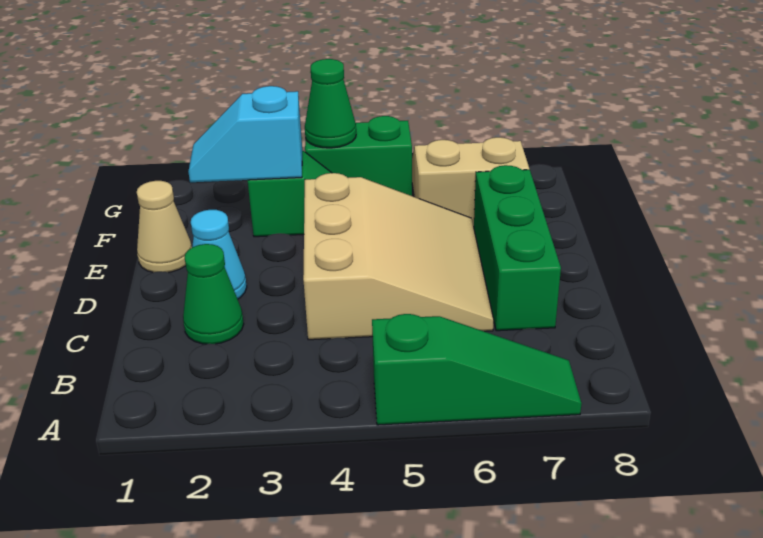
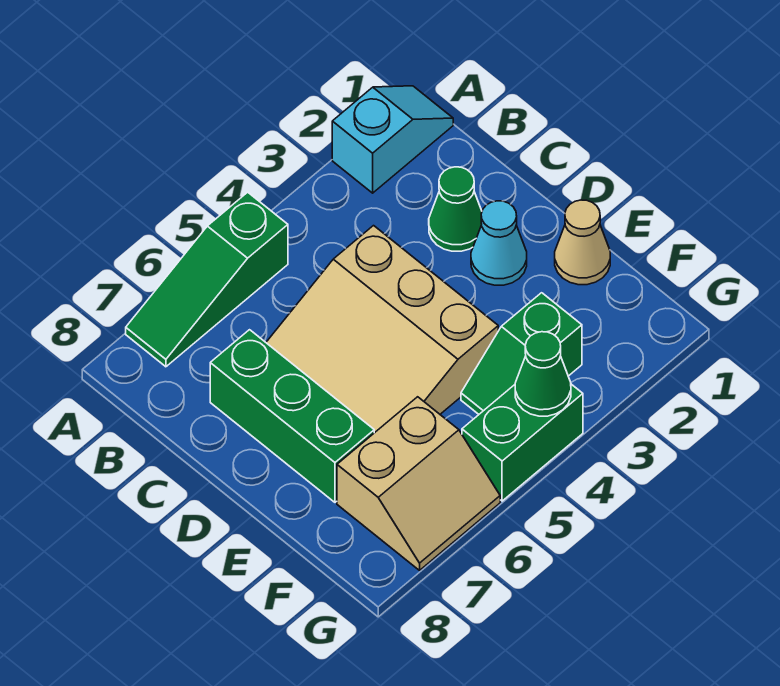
cyan slope F2:F3 level 2 top 3 -> cyan slope A1:A2 level 1 top 2

